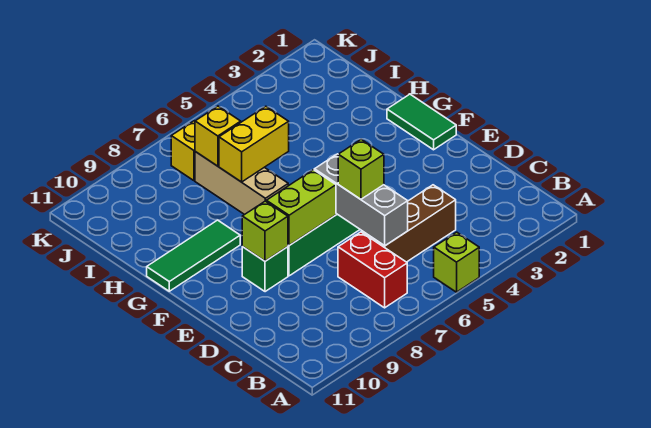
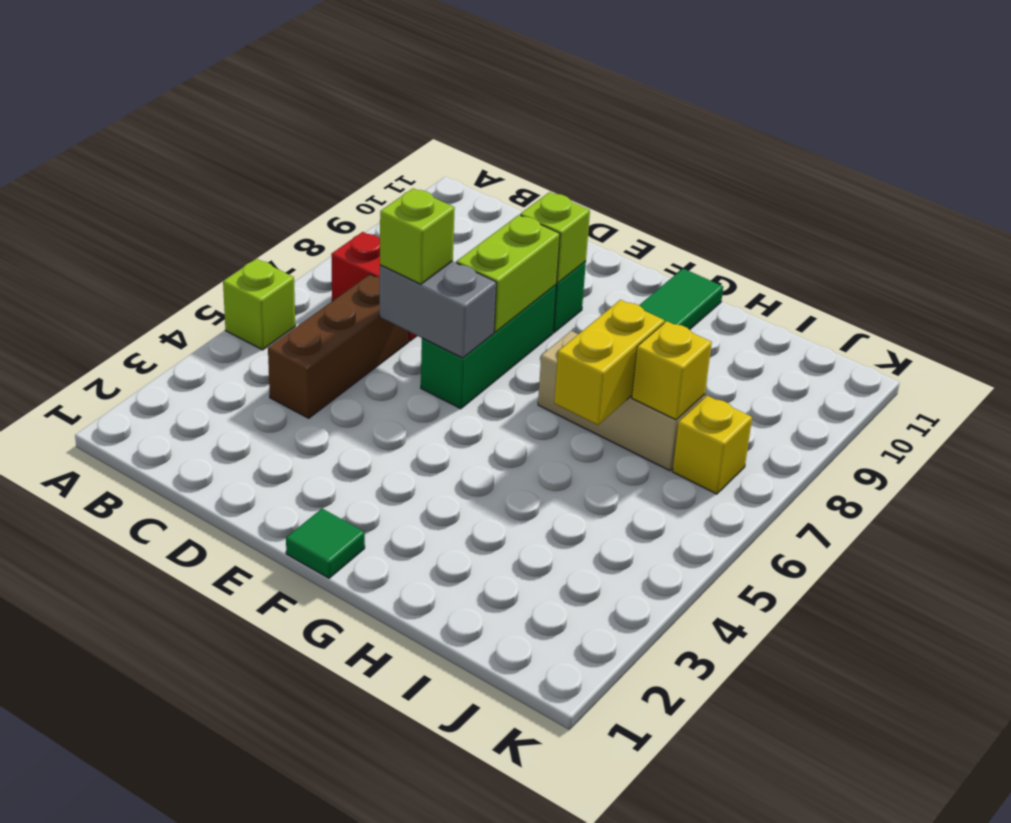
grey brick C6:E6 level 2 -> grey brick D6:E6 level 2
green tile F1:G1 level 1 -> green tile F1 level 1

